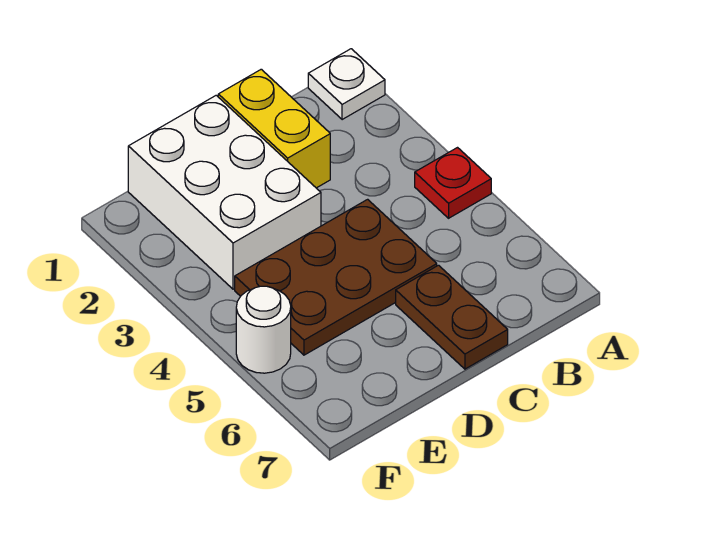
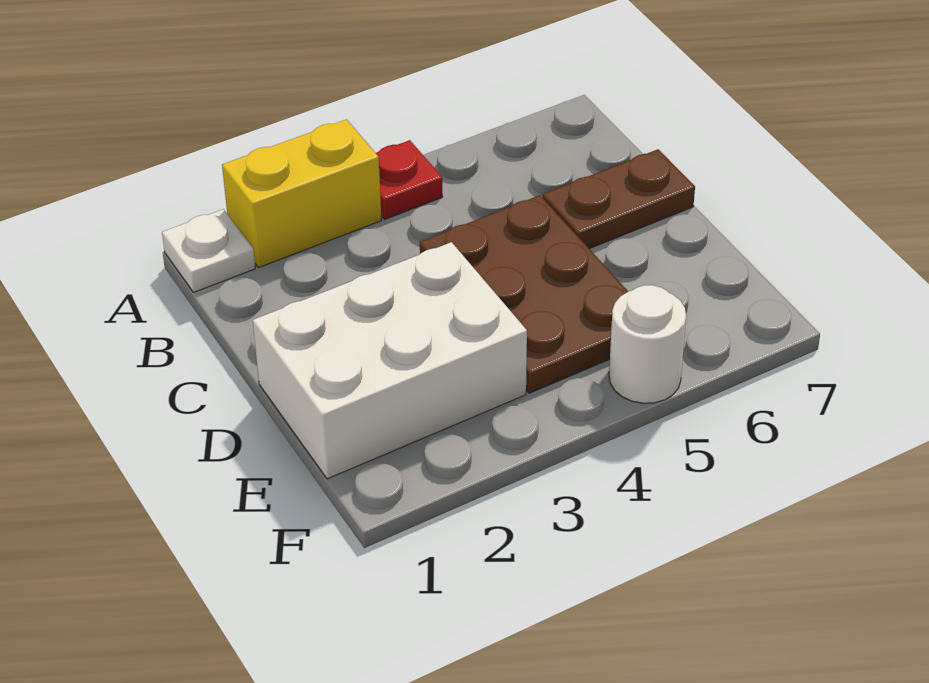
yellow brick C1:C2 level 1 -> yellow brick A2:A3 level 1

